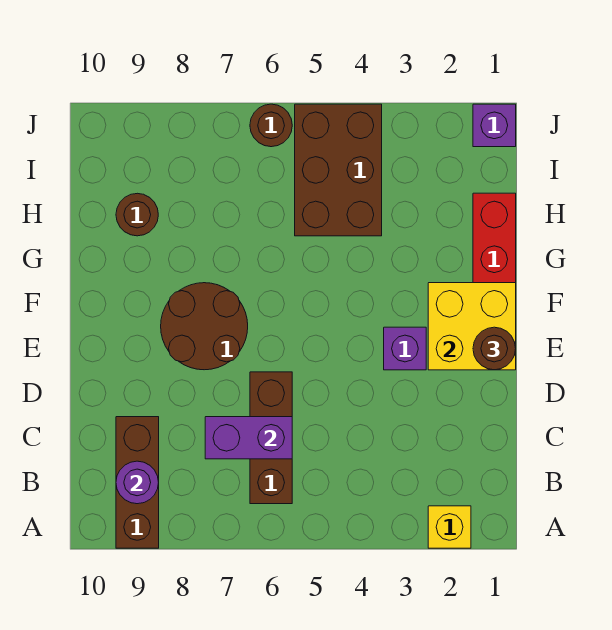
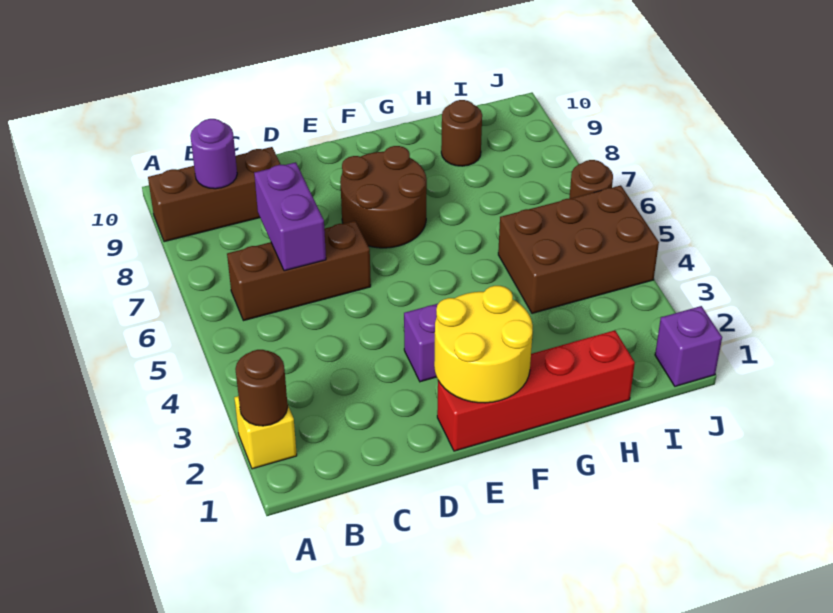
yellow brick E1:F2 level 2 -> yellow round brick E1:F2 level 2
brown round brick E1 level 3 -> brown round brick A2 level 2

